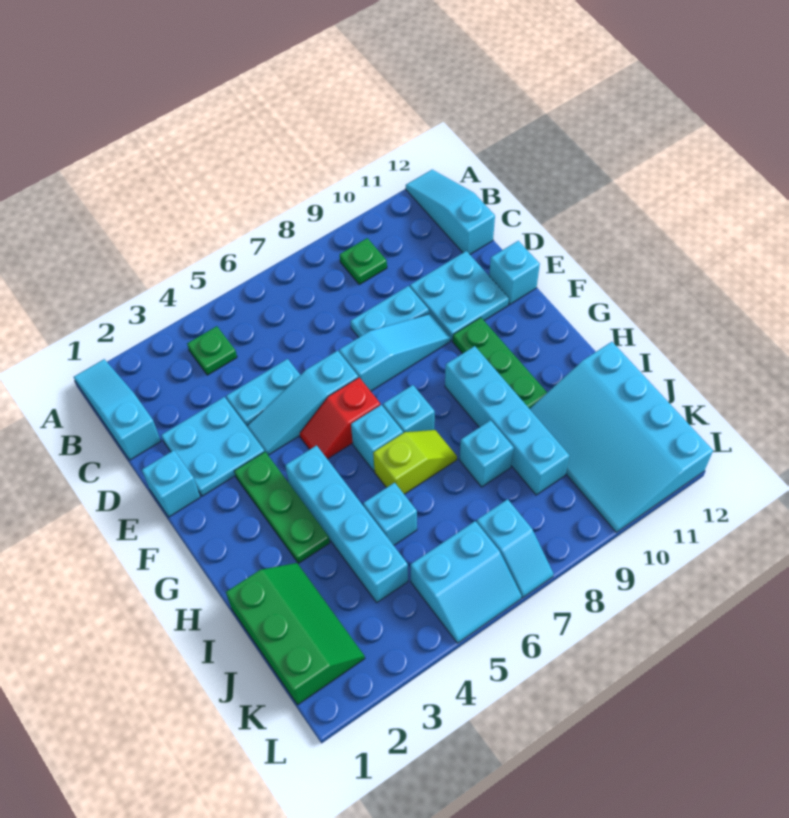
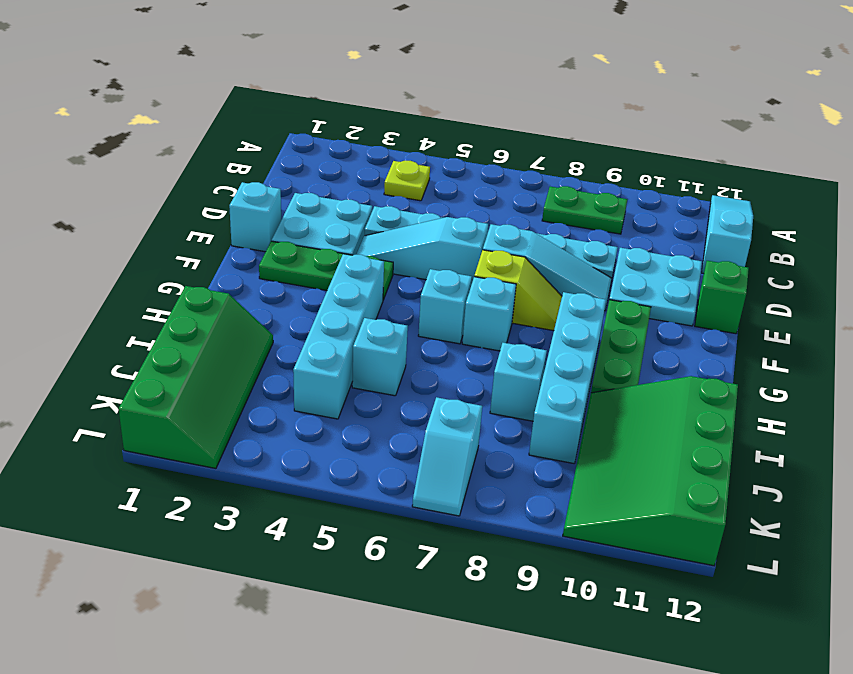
cyan slope A1:C1 level 1 top C -> none
green plate B4 level 1 -> lime plate B4 level 1
green plate B9 level 1 -> green plate B8:B9 level 1
cyan brick E12 level 1 -> green brick E12 level 1
green plate F3:H3 level 1 -> green plate F2:F4 level 1
red slope F5:F6 level 1 top 6 -> none
lime slope H6:H7 level 1 top 6 -> lime slope F7:F8 level 1 top 7
green slope I1:K2 level 1 top 1 -> green slope I1:L2 level 1 top 1
cyan slope I10:L12 level 1 top 12 -> green slope I10:L12 level 1 top 12
cyan slope K5:L6 level 1 top K -> none

